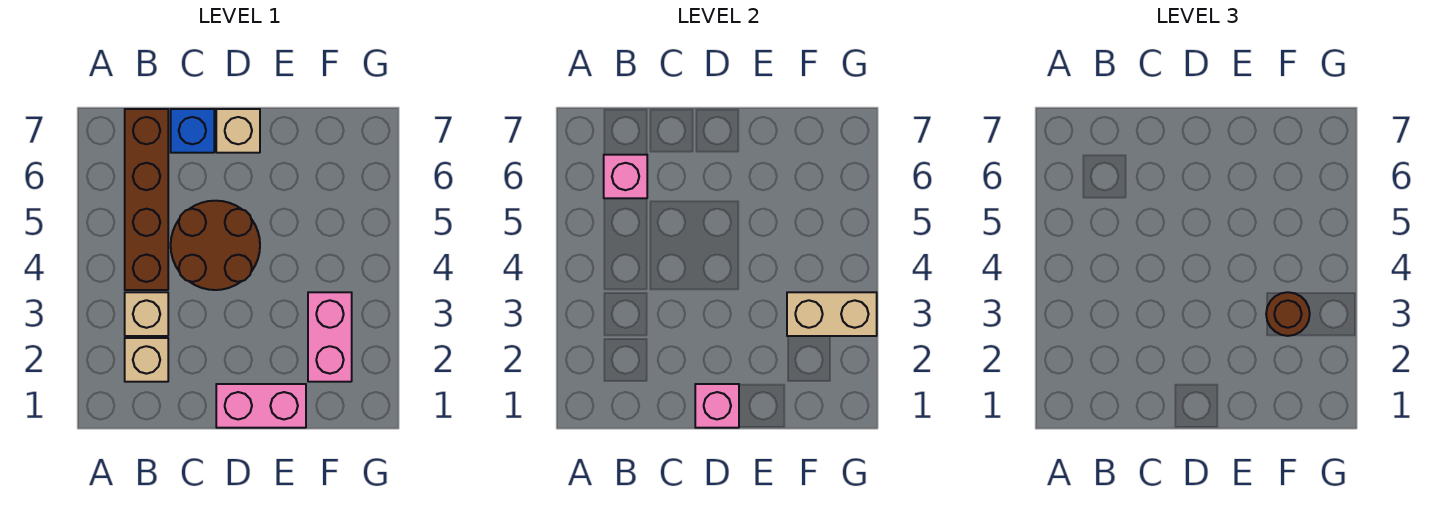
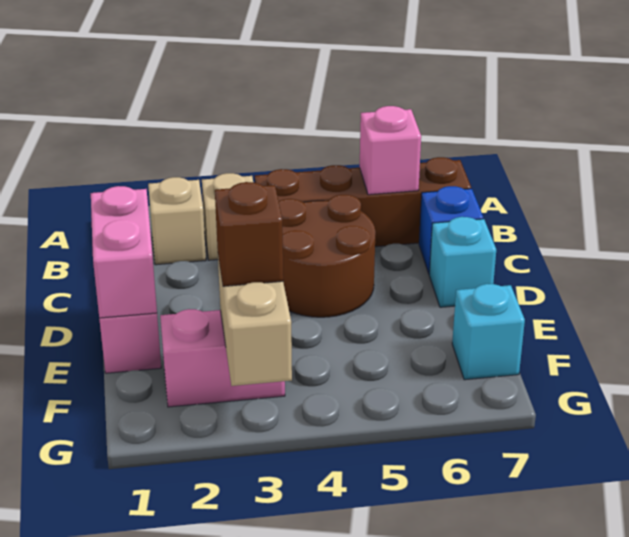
pink brick D1 level 2 -> pink brick D1:E1 level 2
tan brick D7 level 1 -> cyan brick D7 level 1
brown round brick F3 level 3 -> brown brick F3 level 3
none -> cyan brick F7 level 1

